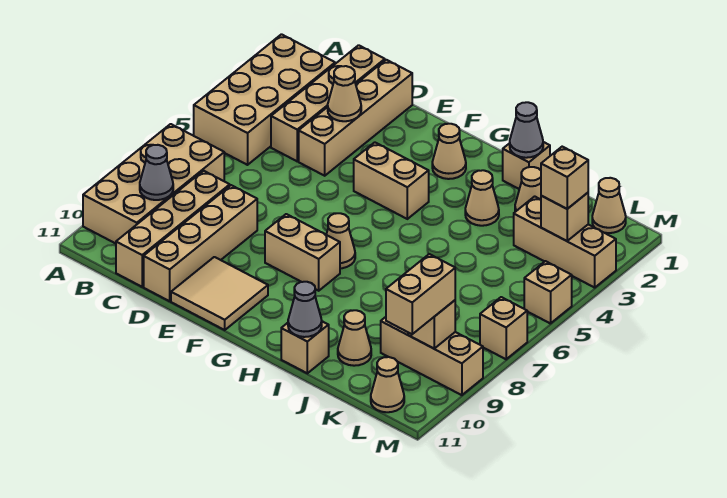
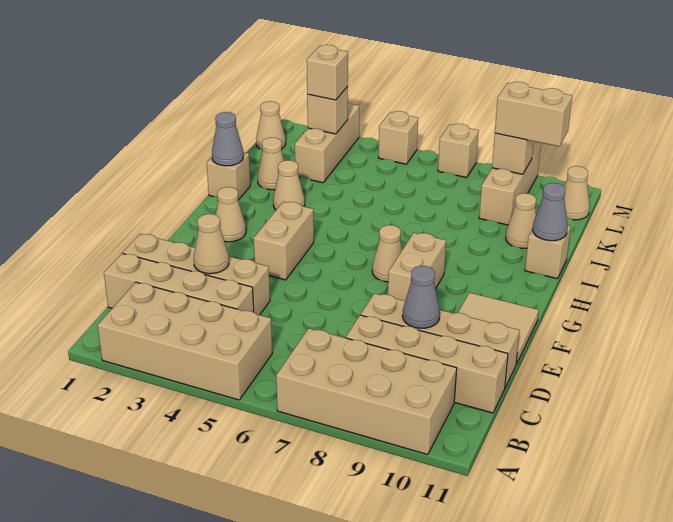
grey cone B9 level 2 -> grey cone D9 level 2

